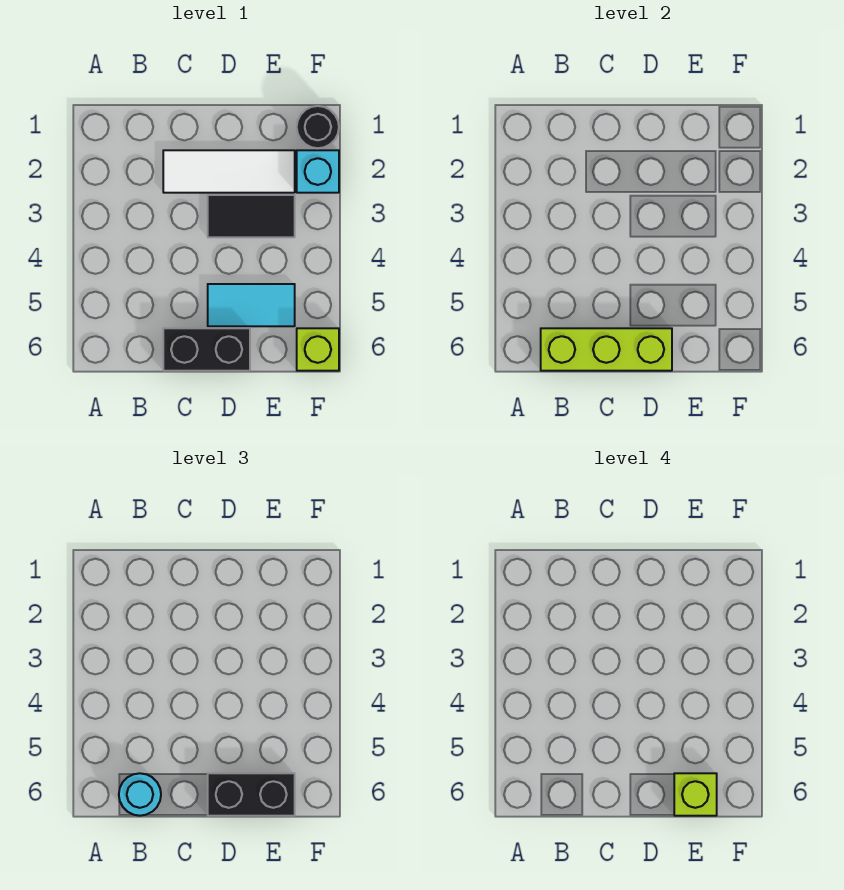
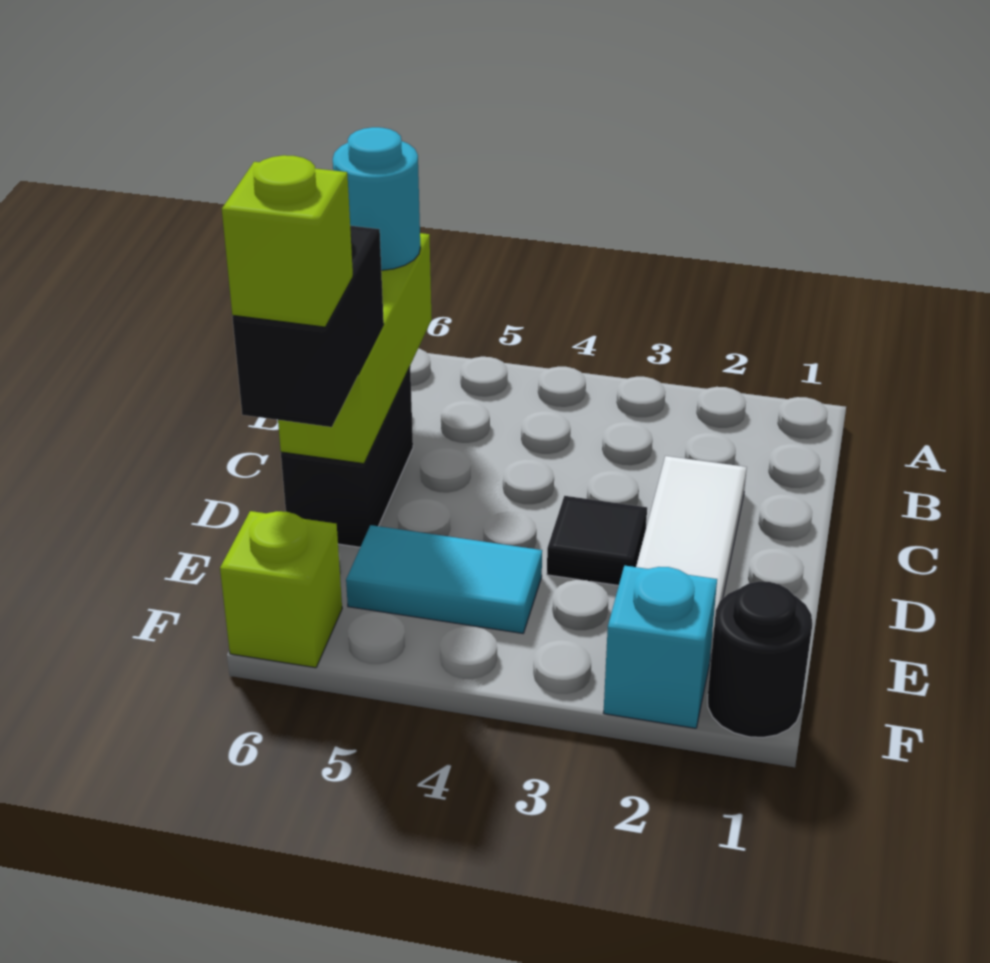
black tile D3:E3 level 1 -> black tile D3 level 1
cyan tile D5:E5 level 1 -> cyan tile E4:E5 level 1

